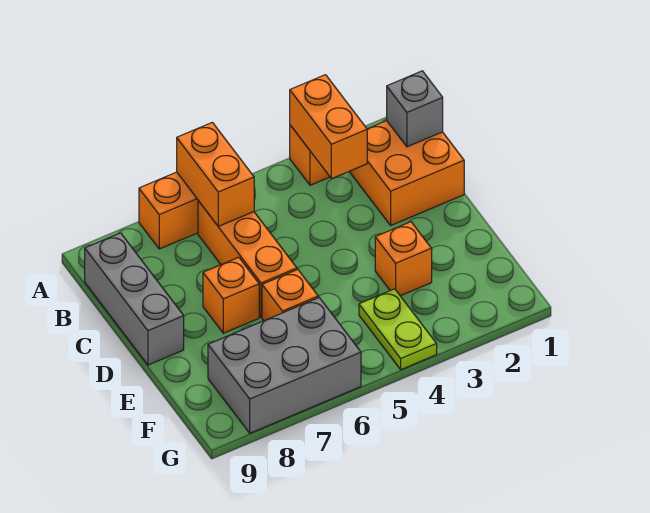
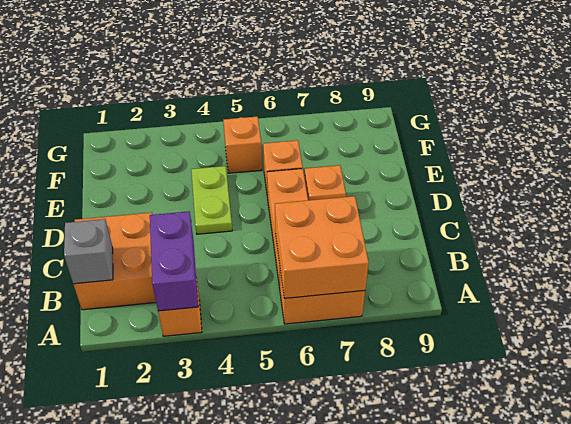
orange brick A3:B3 level 2 -> purple brick A3:B3 level 2
orange brick A6:B6 level 2 -> orange brick A6:B7 level 2
grey brick B9:D9 level 1 -> none
orange brick E3 level 1 -> orange brick F5 level 1
lime plate F4:G4 level 1 -> lime plate D4:E4 level 1
grey brick F6:G8 level 1 -> none

